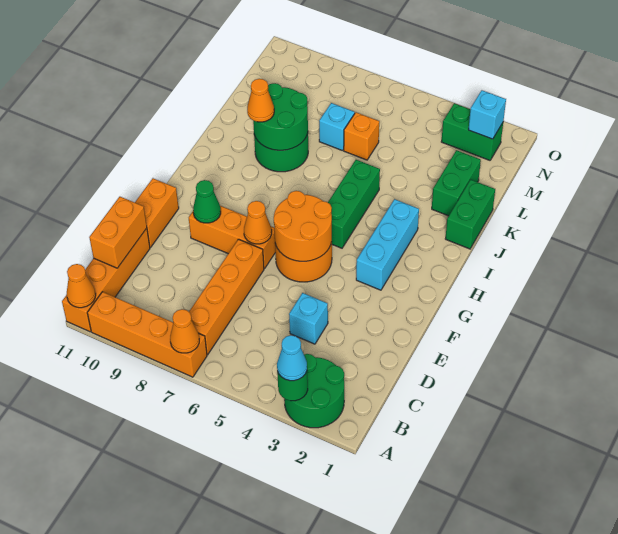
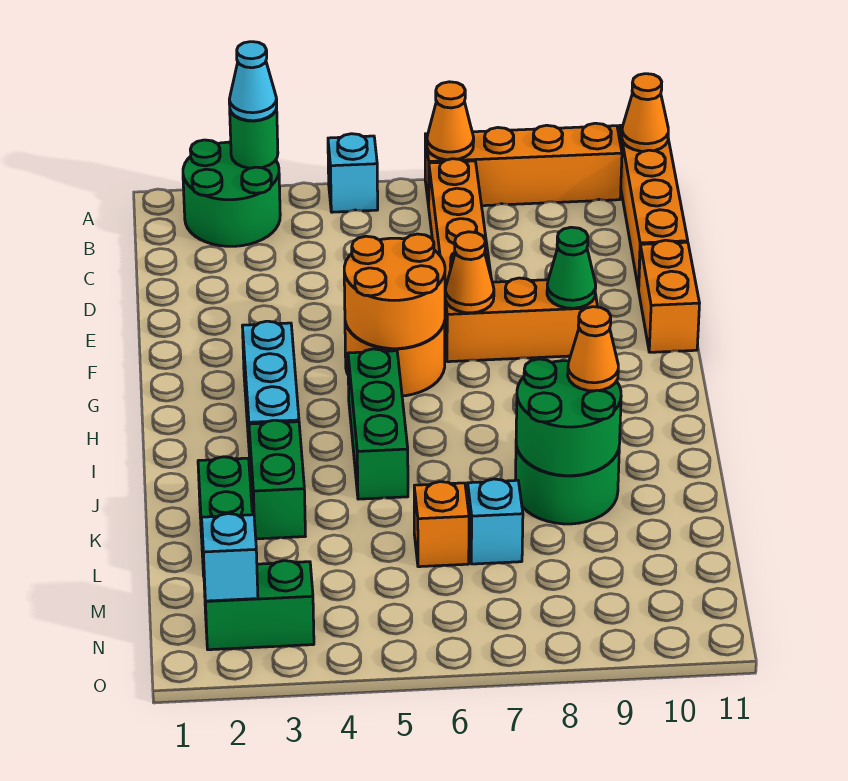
orange brick C11:D11 level 2 -> none
cyan brick D4 level 1 -> cyan brick A5 level 1
green brick J1:K1 level 1 -> green brick J3:K3 level 1

